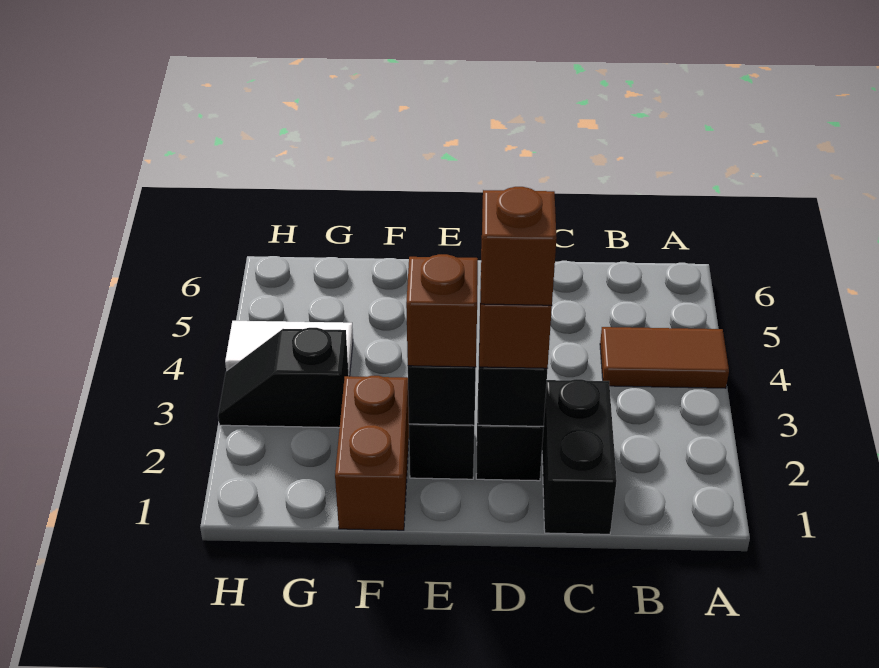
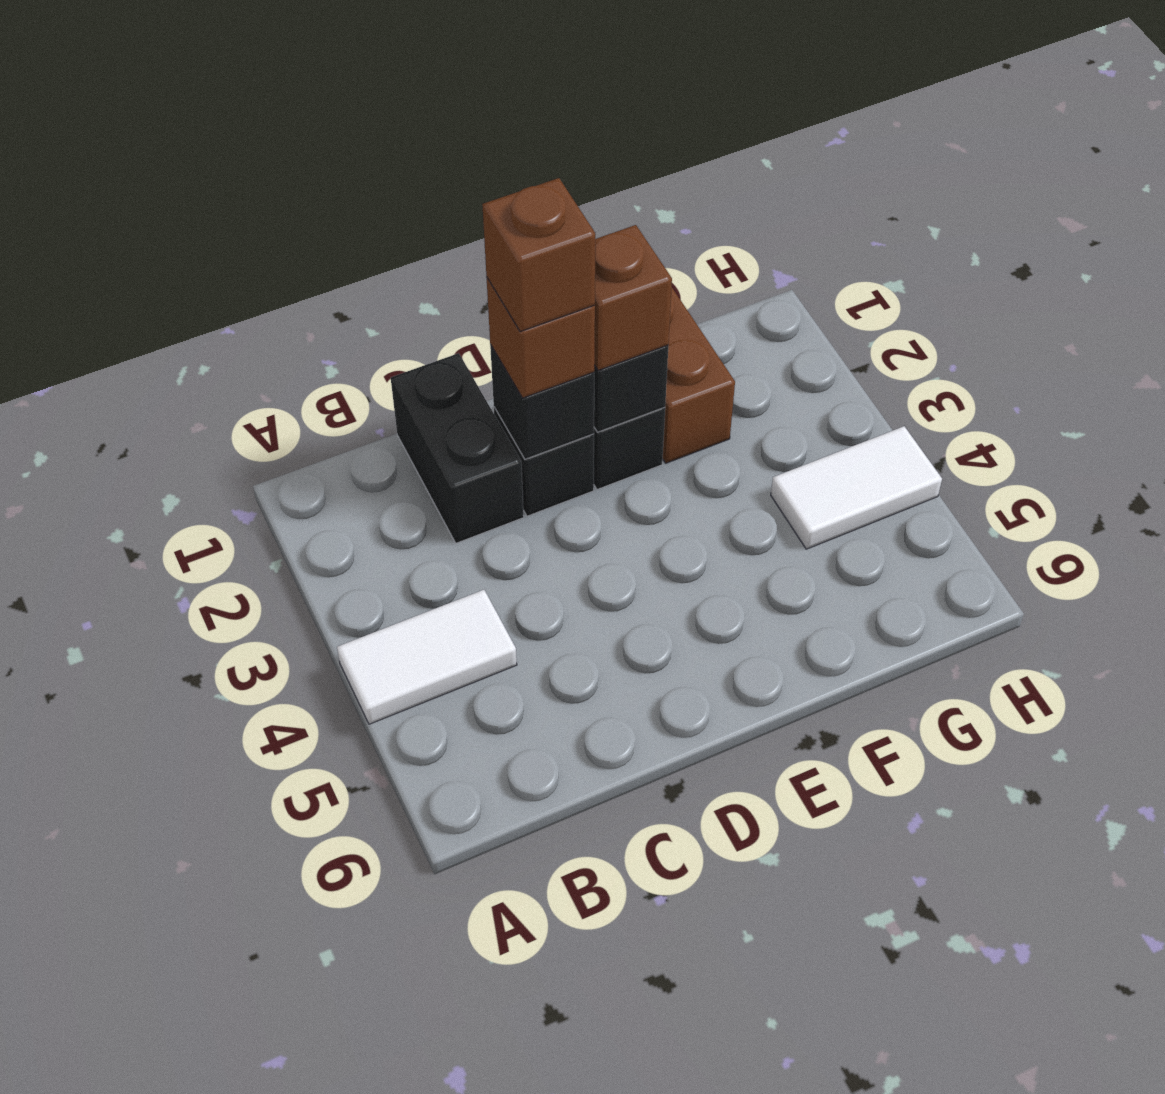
brown tile A4:B4 level 1 -> white tile A4:B4 level 1
black slope G3:H3 level 1 top G -> none

